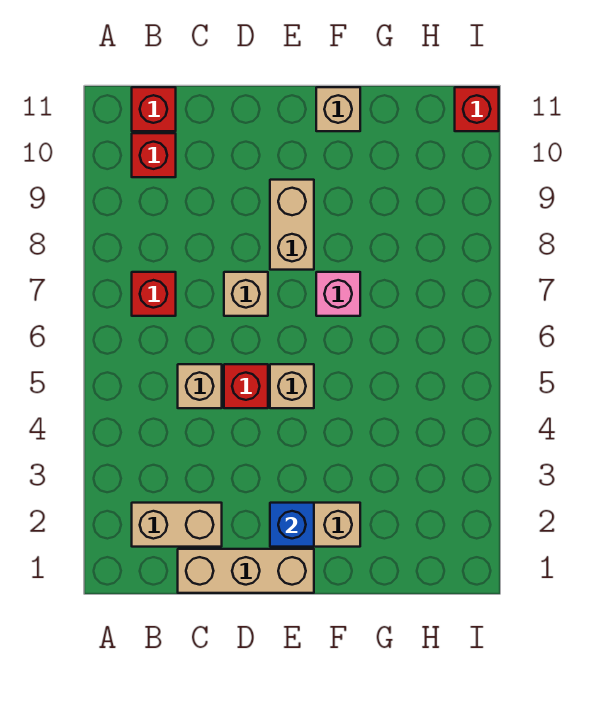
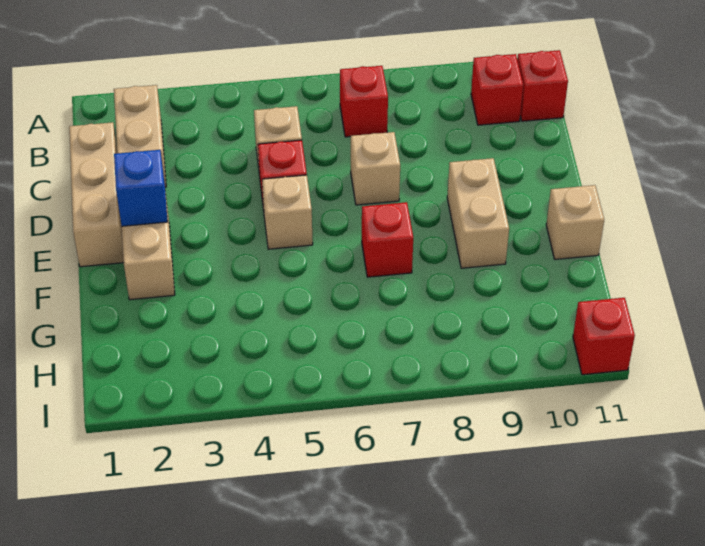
tan brick E8:E9 level 1 -> tan brick E9:F9 level 1
pink brick F7 level 1 -> red brick F7 level 1

